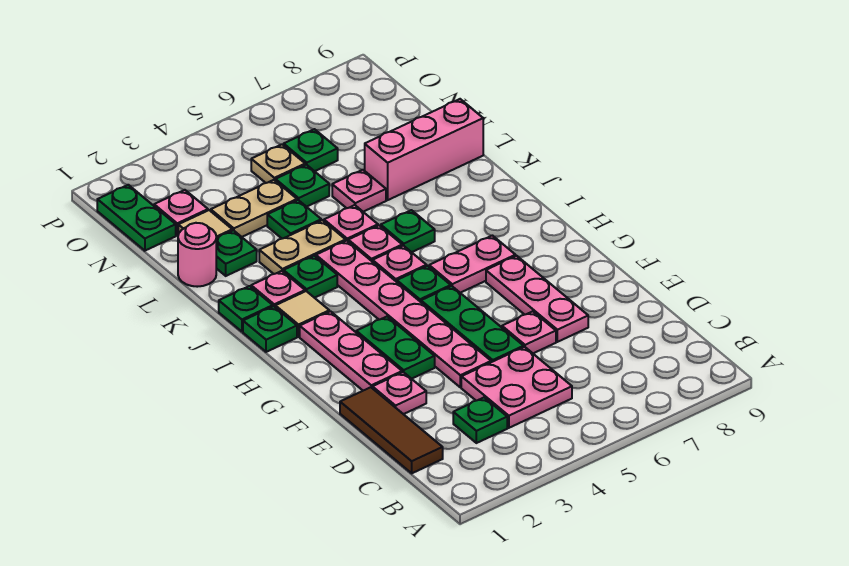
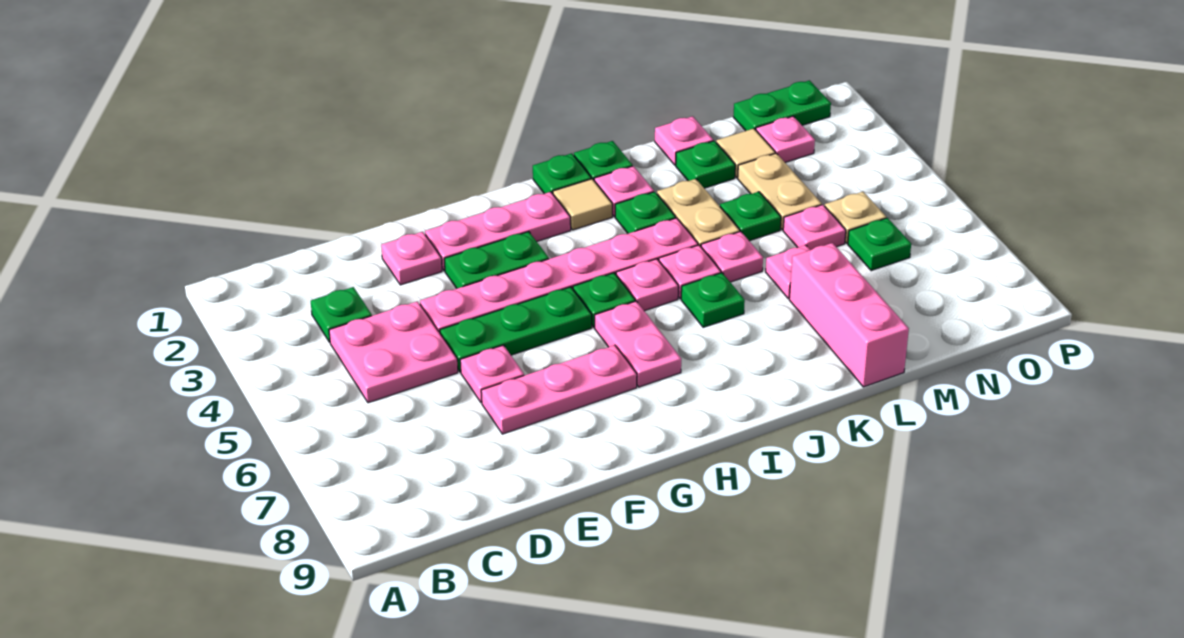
brown tile C1:E1 level 1 -> none
pink round brick L1 level 1 -> pink plate L1 level 1
green plate M5 level 1 -> pink plate M5 level 1

